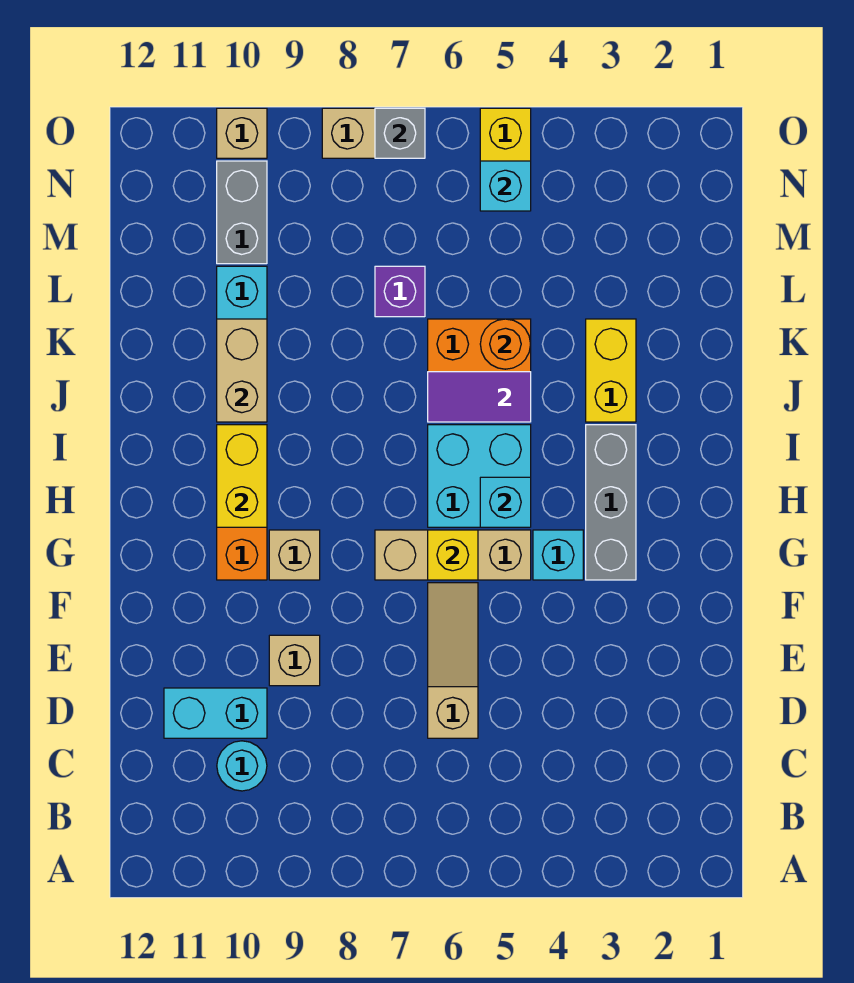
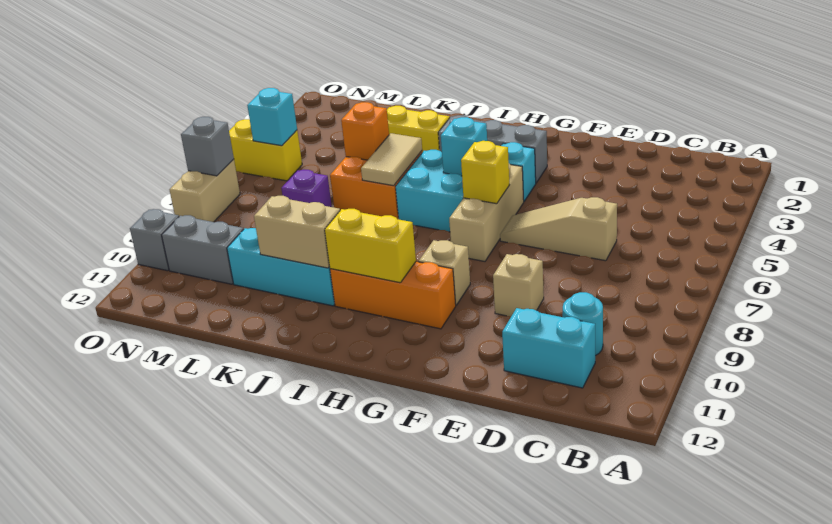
cyan brick D10:D11 level 1 -> cyan brick C11:D11 level 1
purple tile J5:J6 level 2 -> tan tile J5:J6 level 2
orange round brick K5 level 2 -> orange brick K5 level 2
tan brick O10 level 1 -> grey brick O10 level 1

